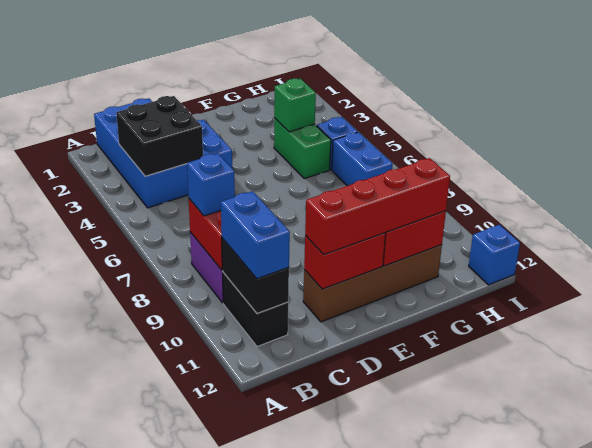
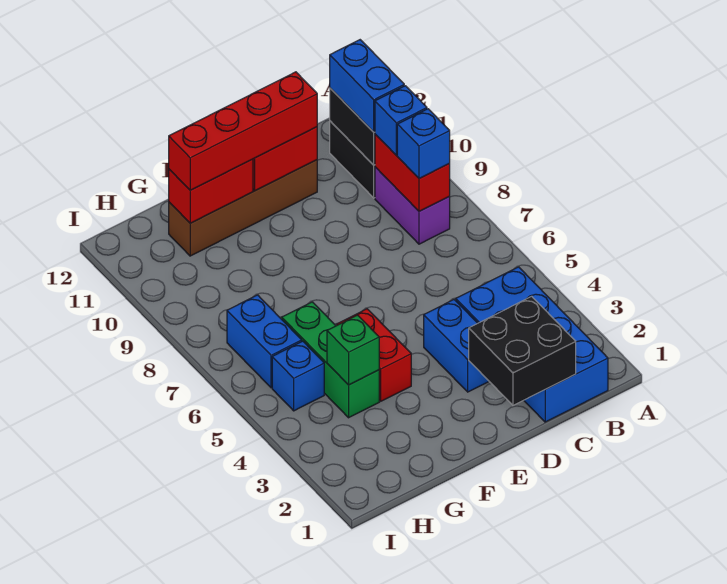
black brick B3:C4 level 2 -> black brick C1:D2 level 2
none -> red brick F4:F5 level 1
green brick G4:G5 level 1 -> green brick G4:G6 level 1
blue brick I12 level 1 -> blue brick B9 level 3

